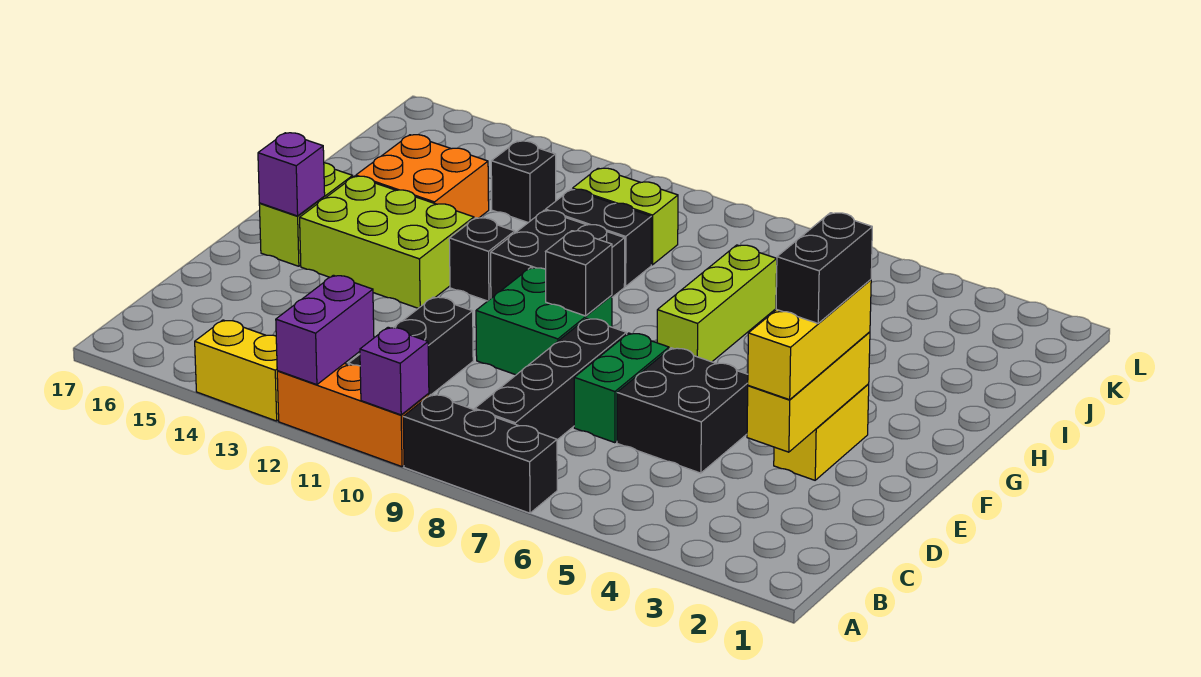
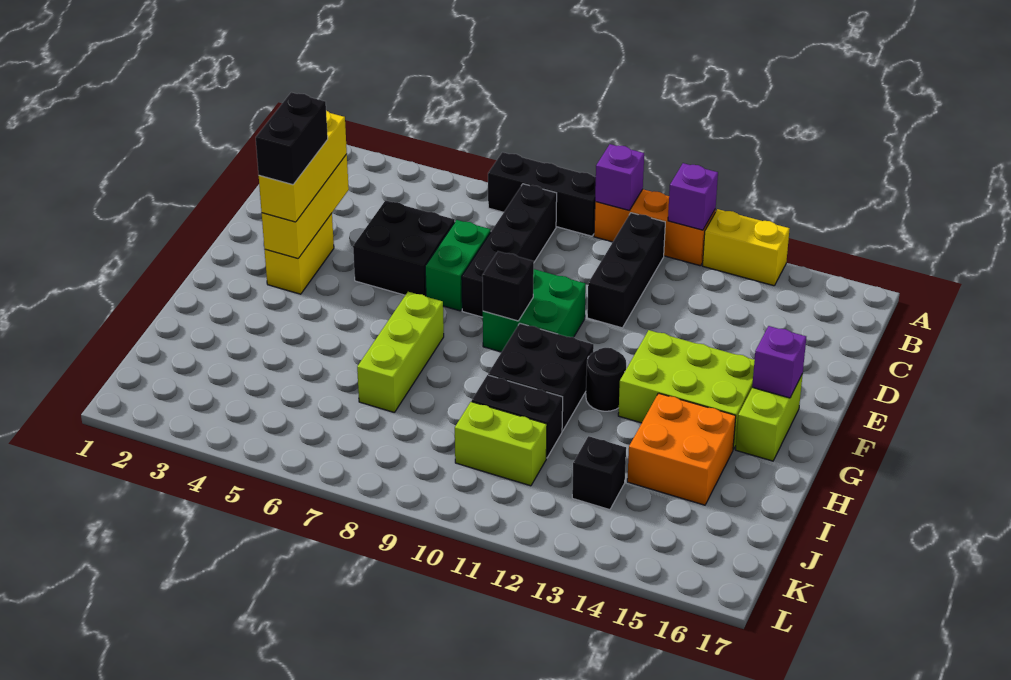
purple brick A12:B12 level 2 -> purple brick A12 level 2
black brick G12 level 1 -> black round brick G12 level 1

